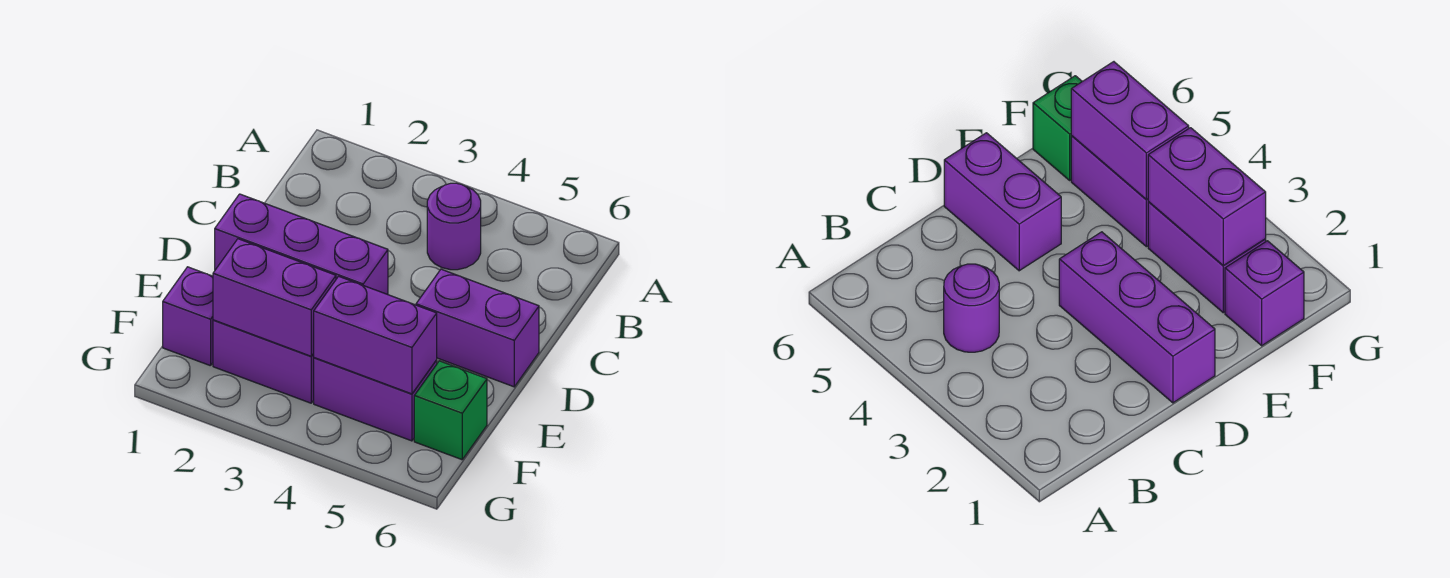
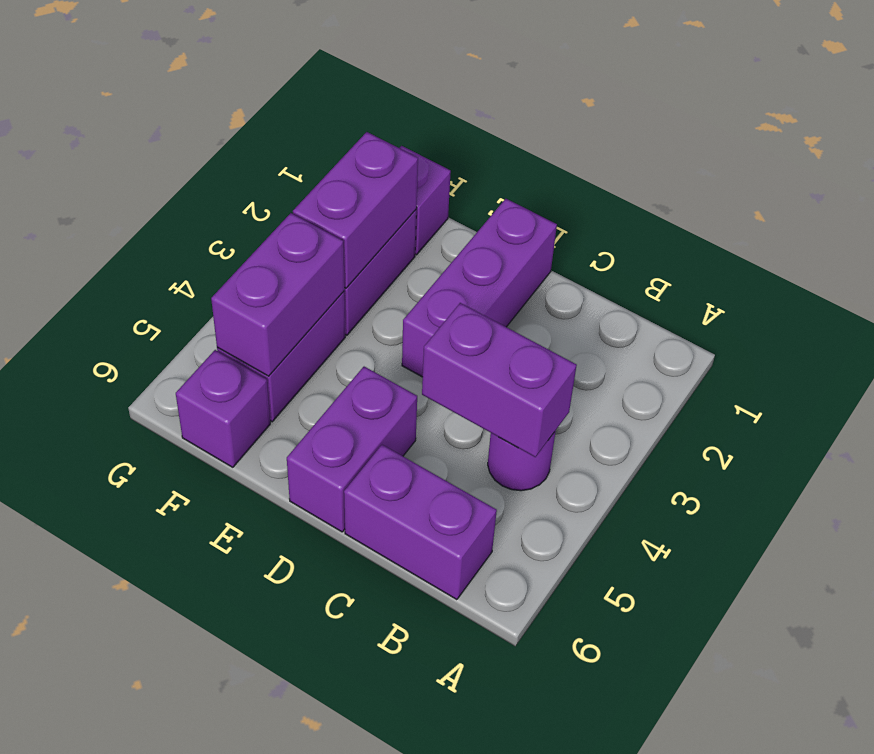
none -> purple brick B4:C4 level 2
none -> purple brick B6:C6 level 1
green brick F6 level 1 -> purple brick F6 level 1

